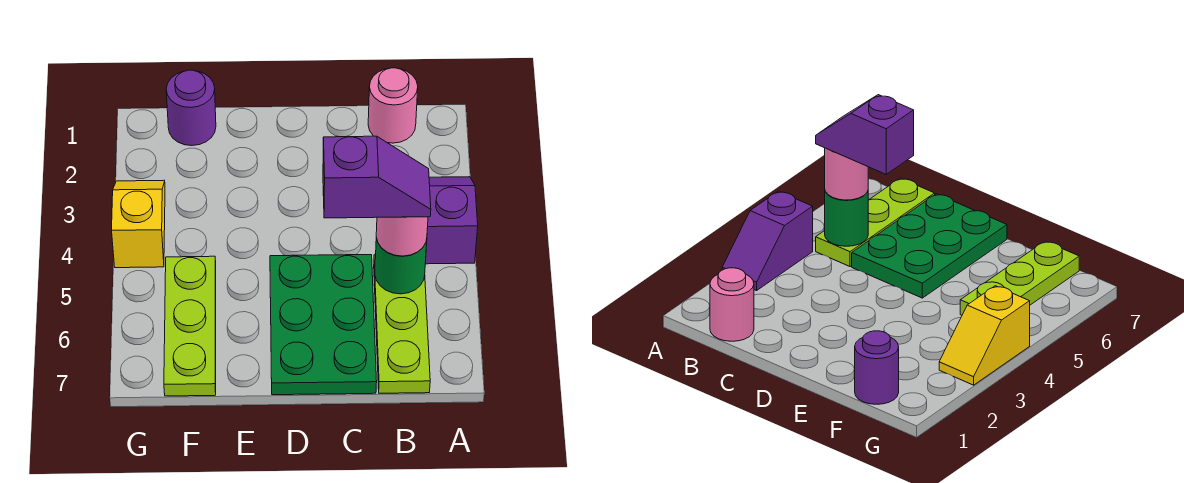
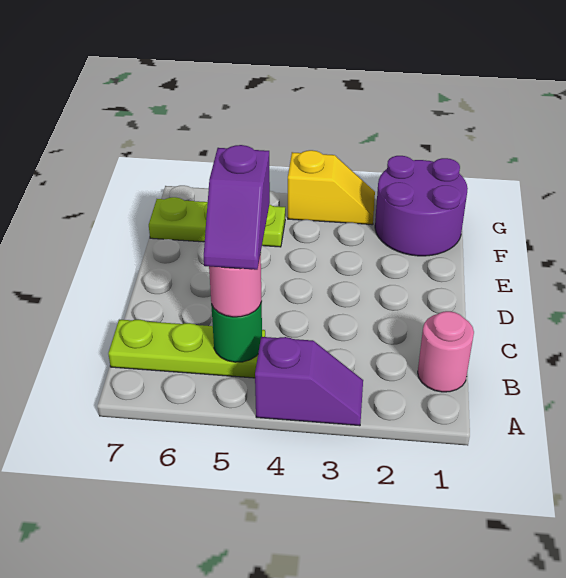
green plate C5:D7 level 1 -> none
purple round brick F1 level 1 -> purple round brick F1:G2 level 1

